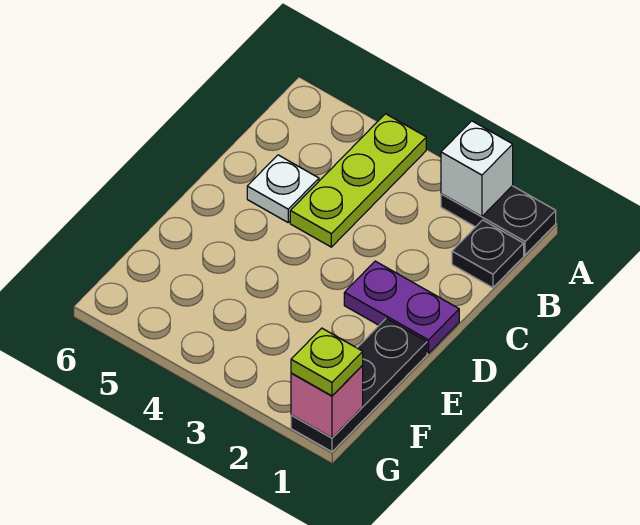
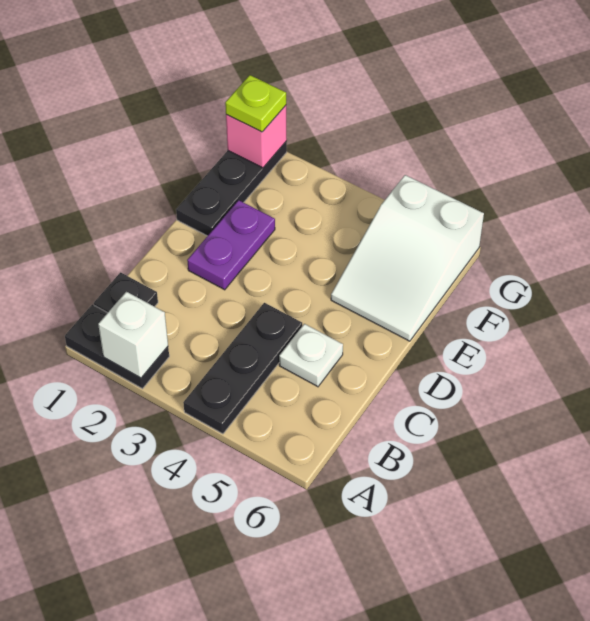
lime plate A4:C4 level 1 -> black plate A4:C4 level 1
purple plate D1:D2 level 1 -> purple plate D2:E2 level 1
none -> white slope E5:G6 level 1 top G

